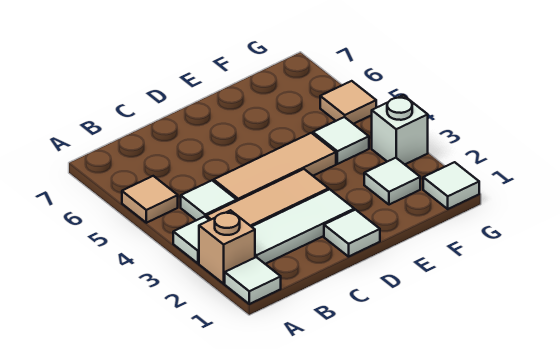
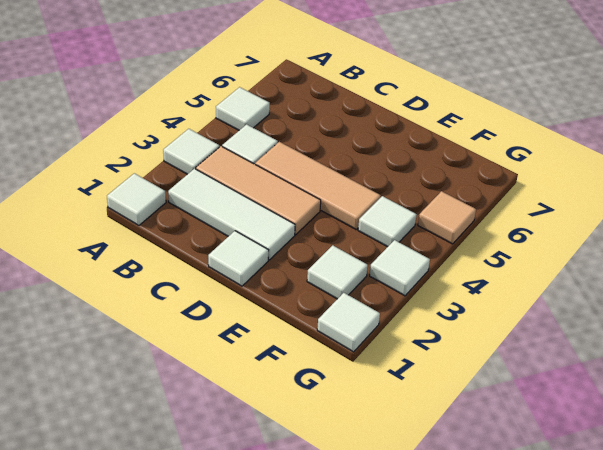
tan brick A2 level 1 -> none
tan tile A5 level 1 -> white tile A5 level 1
white brick G3 level 1 -> white tile G3 level 1

